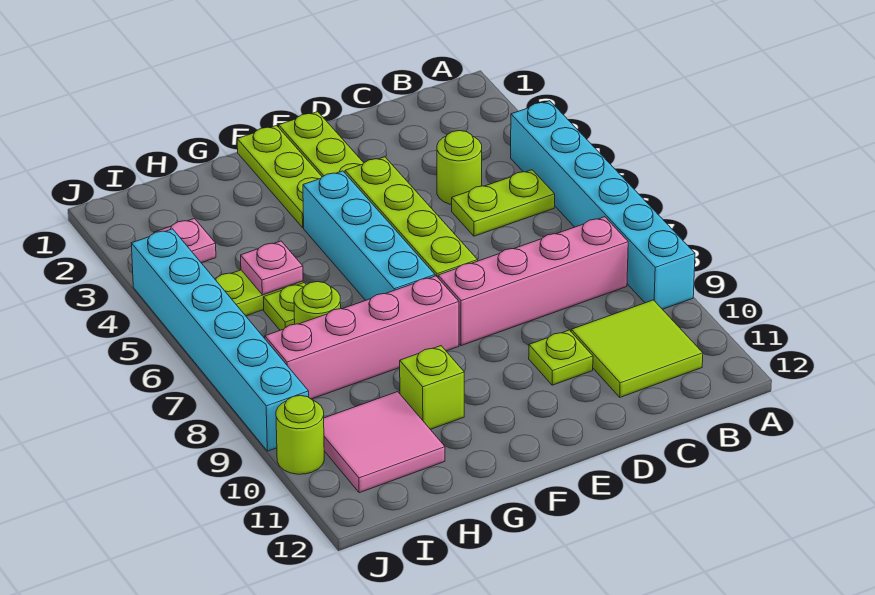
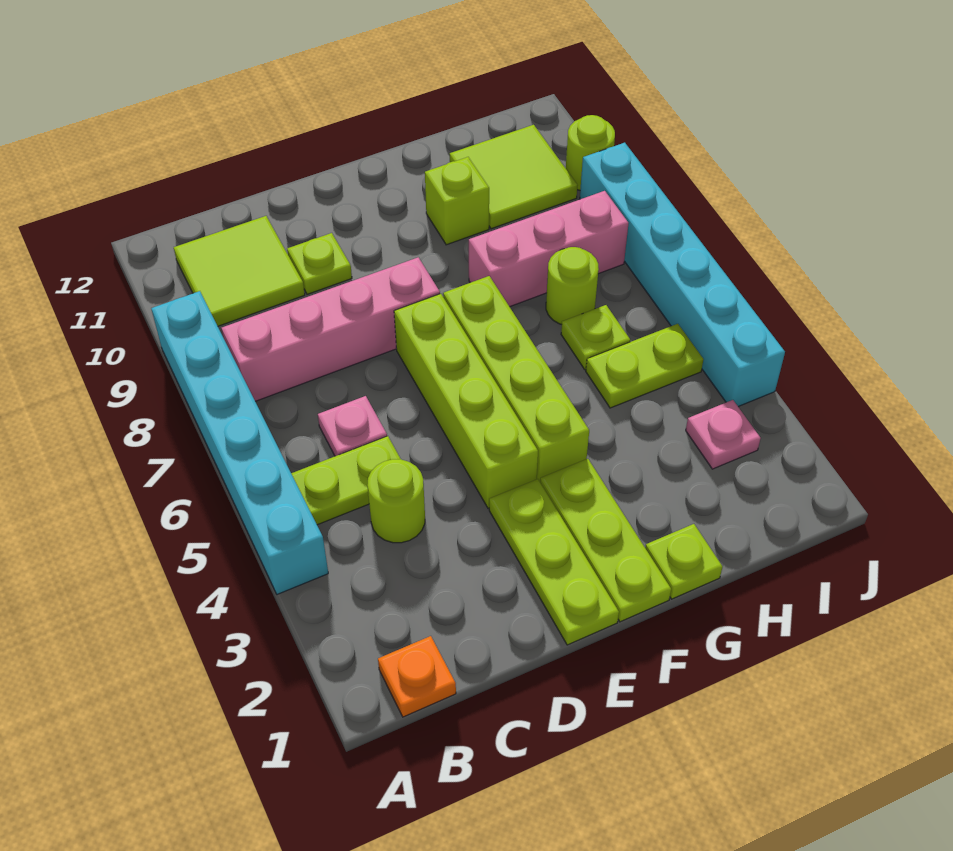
none -> orange plate B1 level 1
cyan brick F4:F7 level 1 -> lime brick F4:F7 level 1
pink brick F8:I8 level 1 -> pink brick G8:I8 level 1
none -> lime plate G1 level 1
pink plate H5 level 2 -> pink plate C6 level 1
pink tile H10:I11 level 1 -> lime tile H10:I11 level 1

